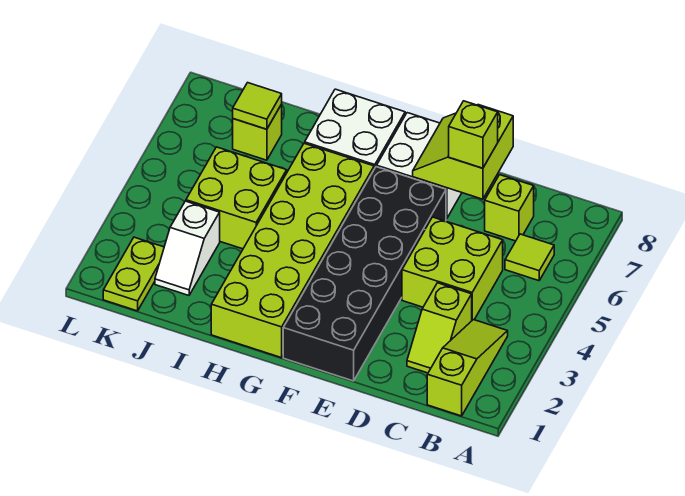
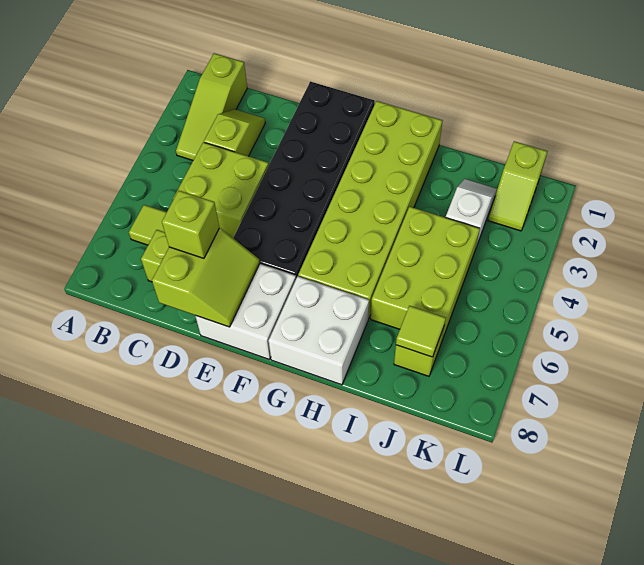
lime brick I4:J5 level 1 -> lime brick I4:J6 level 1
lime plate K1:K2 level 1 -> lime slope K1:K2 level 1 top 1

